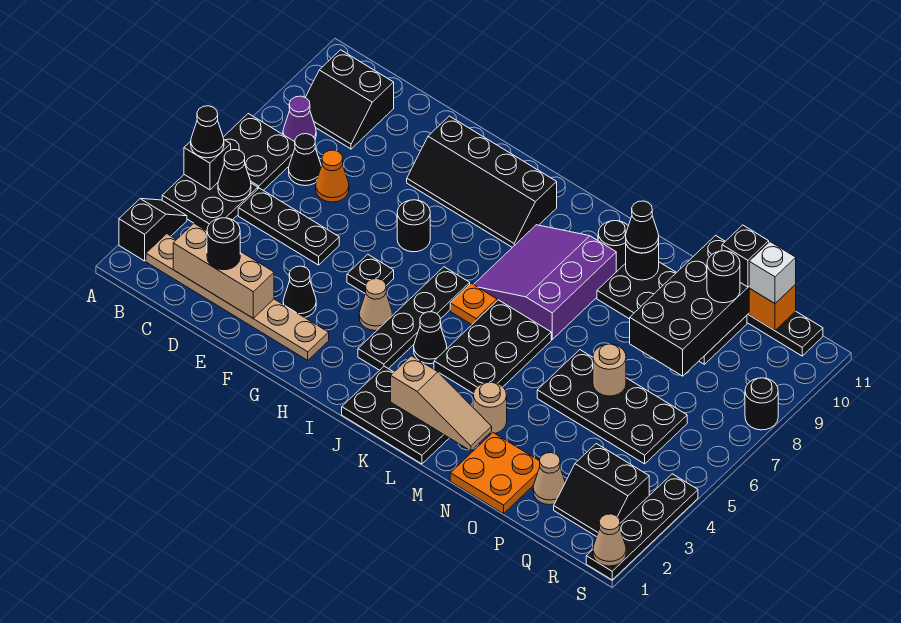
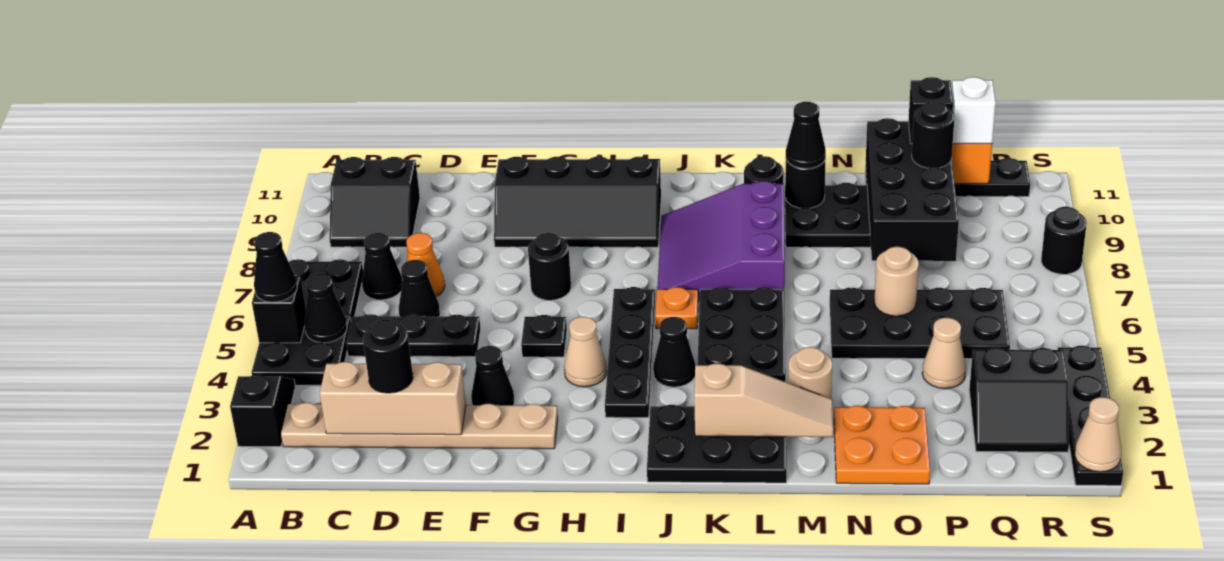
purple cone B8 level 1 -> none
none -> black cone D6 level 1
tan cone P2 level 1 -> tan cone P4 level 1

